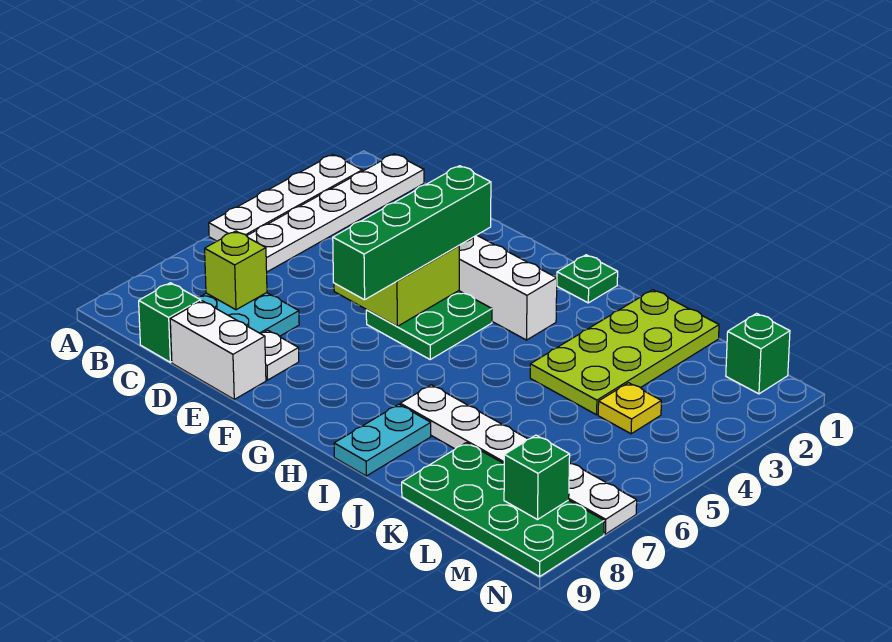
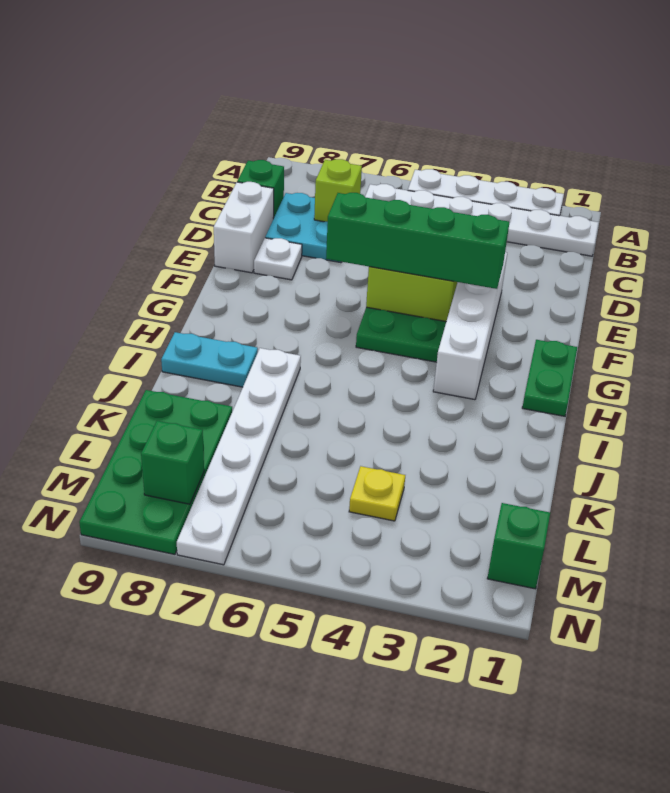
green plate H1 level 1 -> green plate G1:H1 level 1
lime plate J1:K4 level 1 -> none

